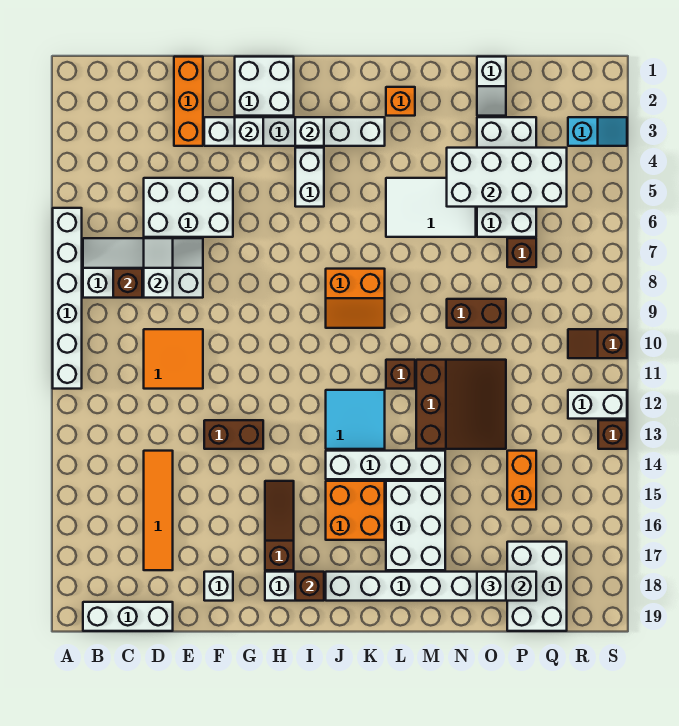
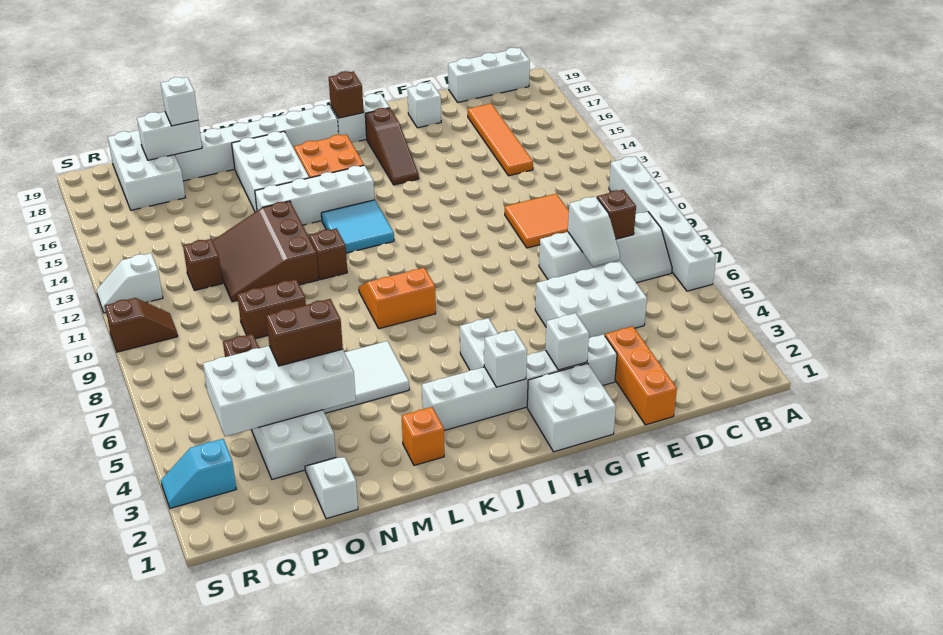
brown brick F13:G13 level 1 -> brown brick N5:O5 level 3
orange brick P14:P15 level 1 -> none
white brick R12:S12 level 1 -> white slope R12:S12 level 1 top R
brown brick S13 level 1 -> brown brick P12 level 1

